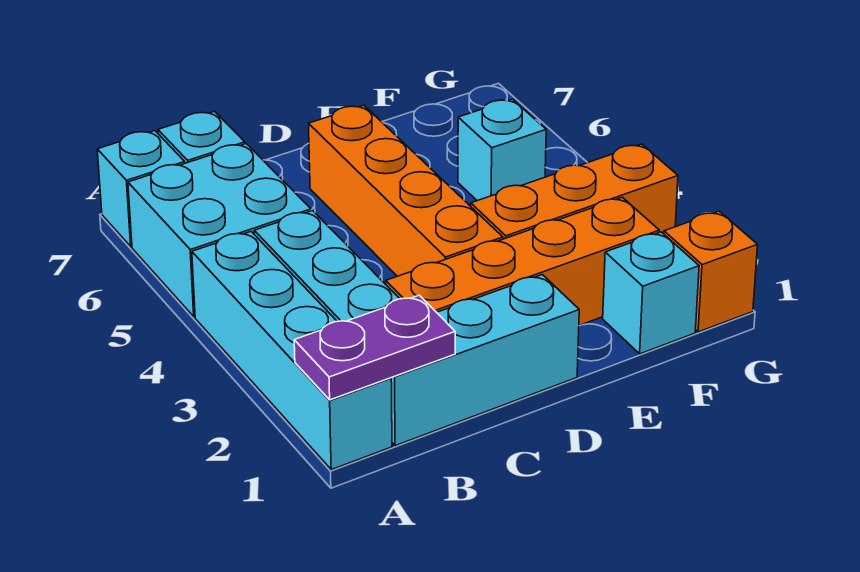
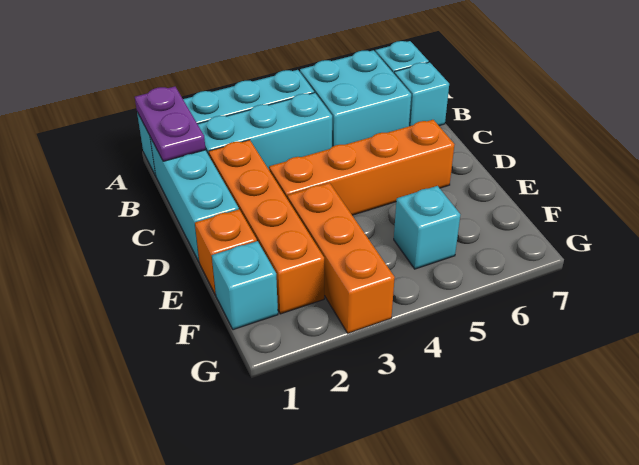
orange brick G1 level 1 -> orange brick E1 level 1

